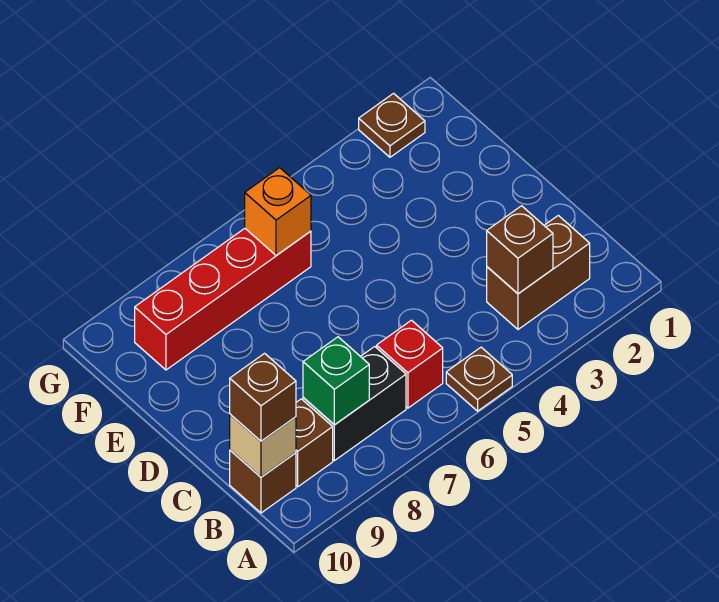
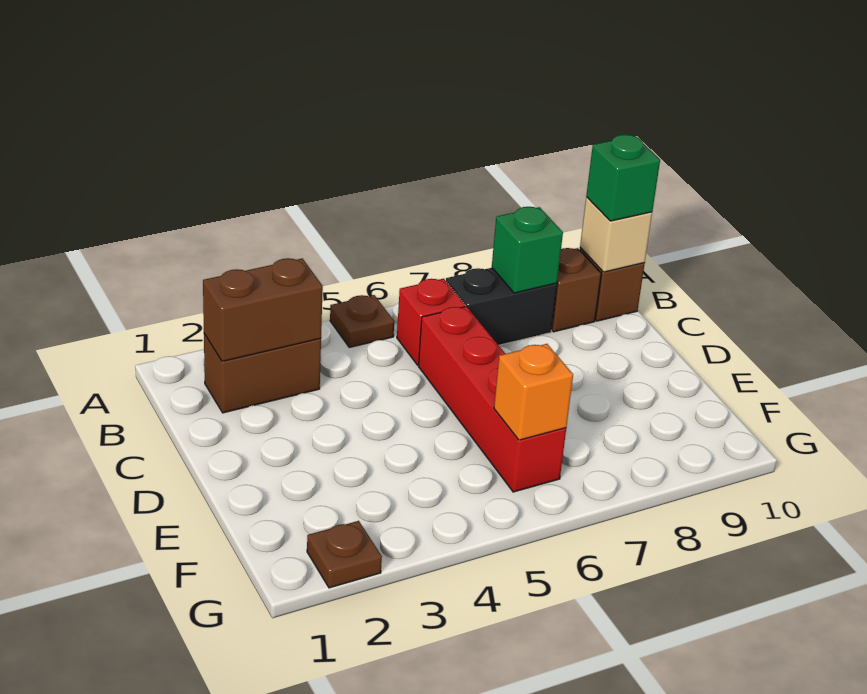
brown brick B3 level 2 -> brown brick B2:B3 level 2
brown brick B10 level 3 -> green brick B10 level 3
red brick F6:F9 level 1 -> red brick C6:F6 level 1

